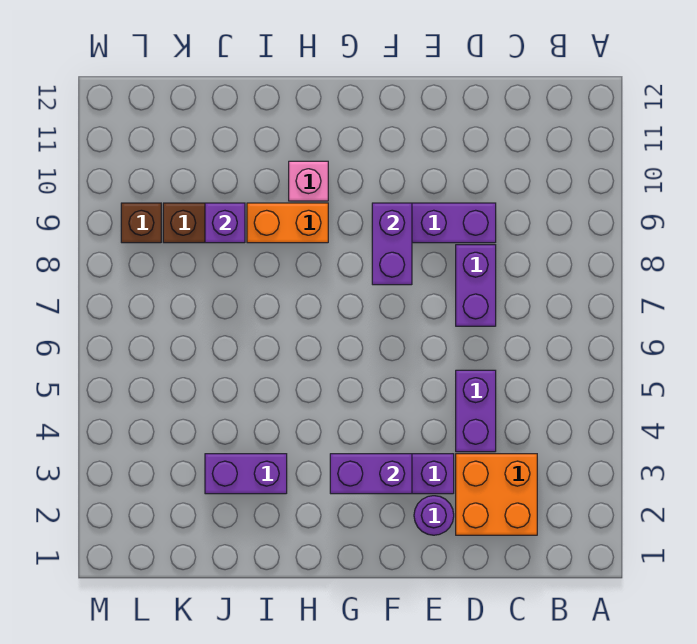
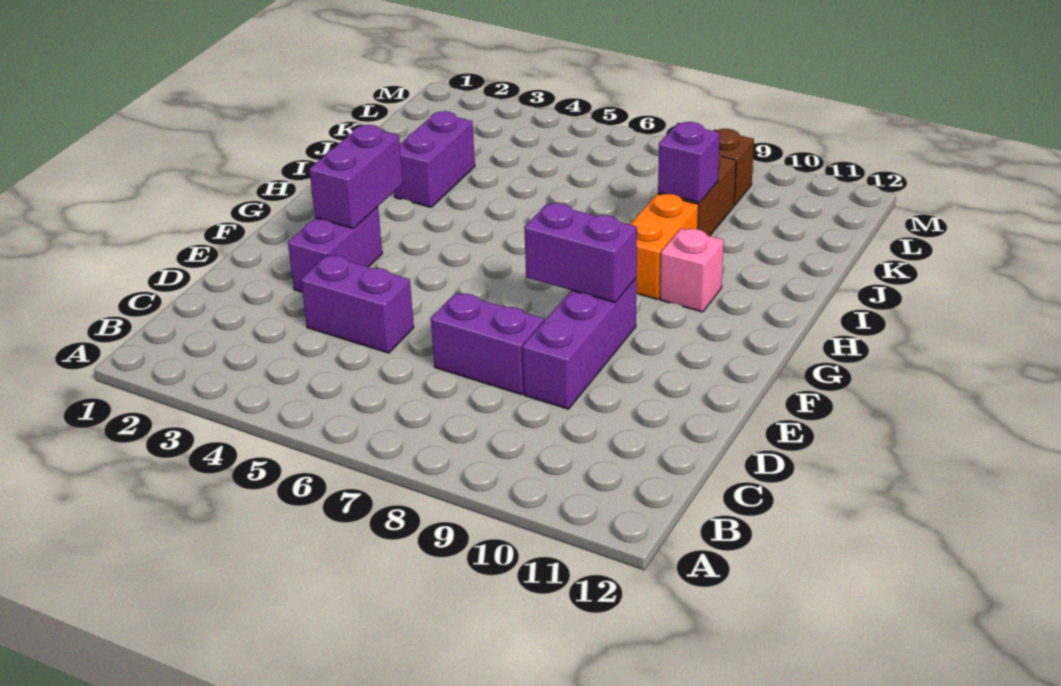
orange brick C2:D3 level 1 -> none
purple round brick E2 level 1 -> none

